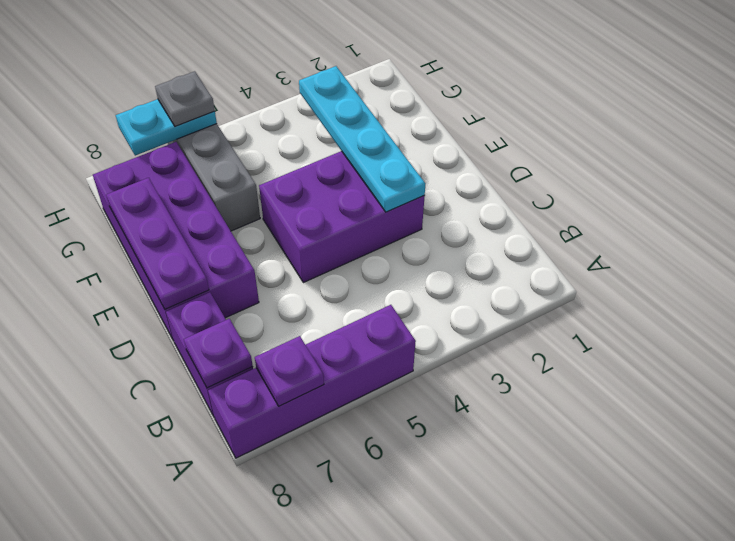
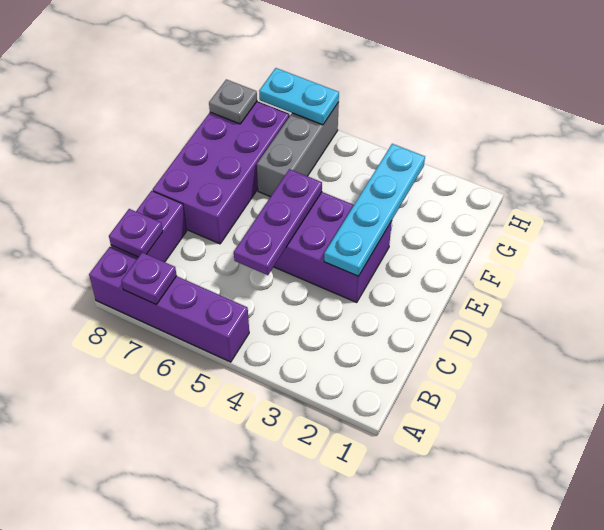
purple plate D8:F8 level 2 -> purple plate C5:E5 level 2
grey plate H6 level 3 -> grey plate G8 level 2

